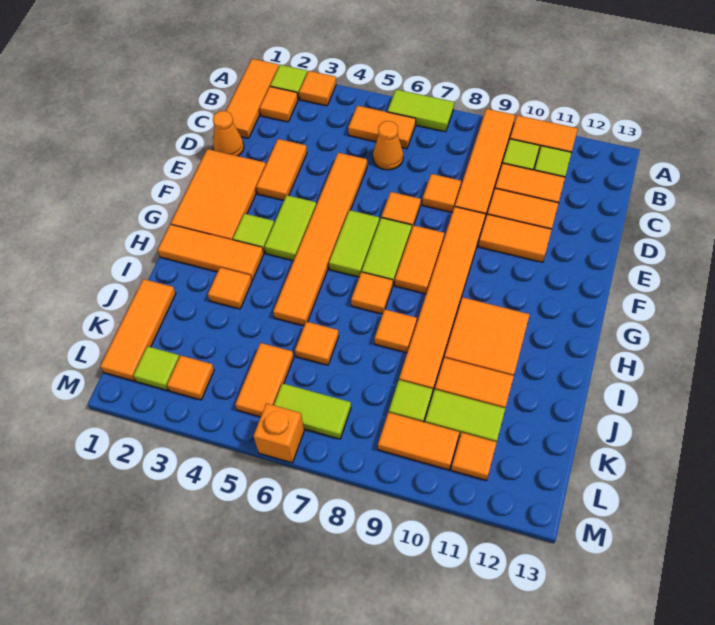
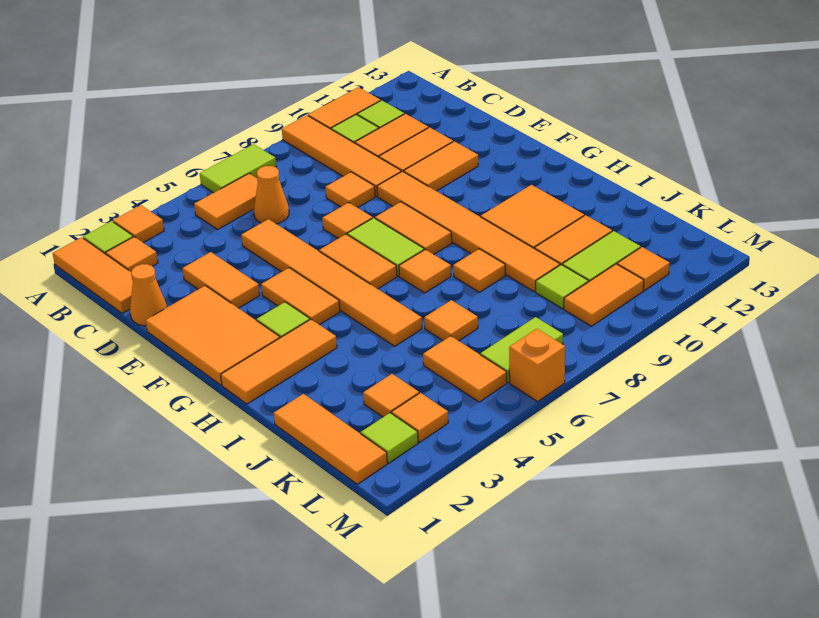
lime tile F4:G4 level 1 -> orange tile F4:G4 level 1
lime tile F6:G6 level 1 -> orange tile F6:G6 level 1
orange tile I3 level 1 -> orange tile K3 level 1

